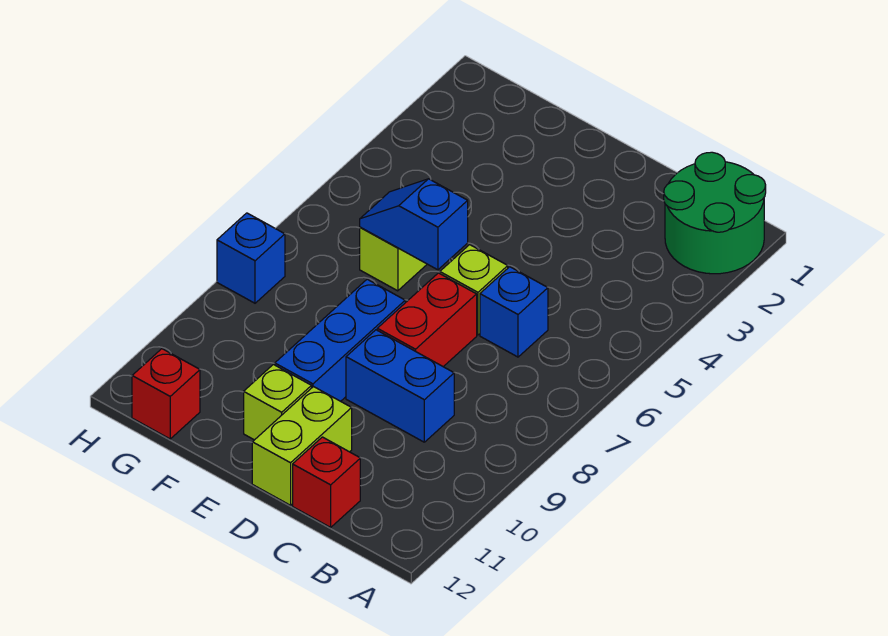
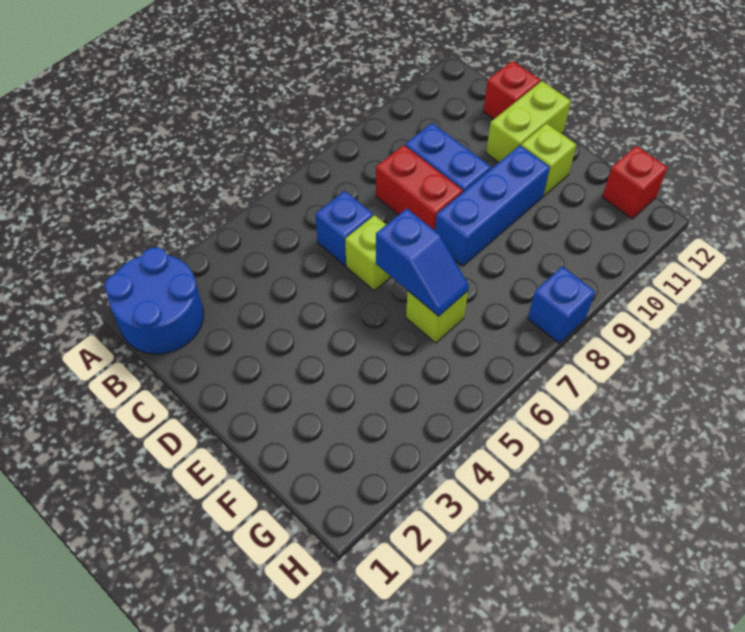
green round brick A1:B2 level 1 -> blue round brick A1:B2 level 1
red brick D7:D8 level 1 -> red brick C8:D8 level 1

